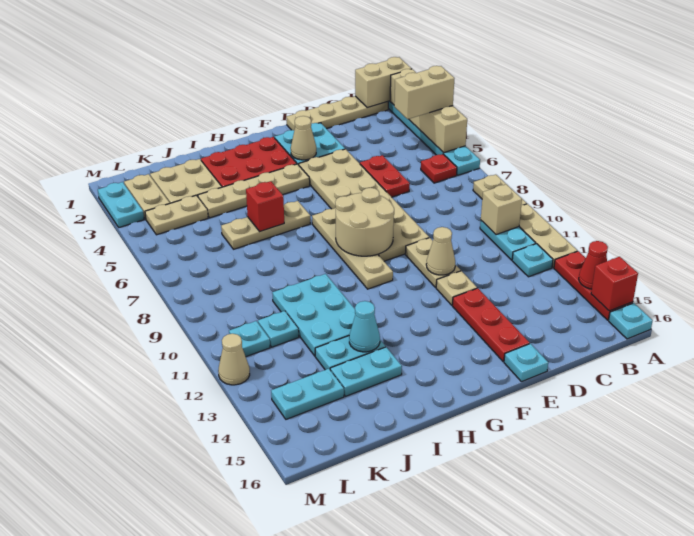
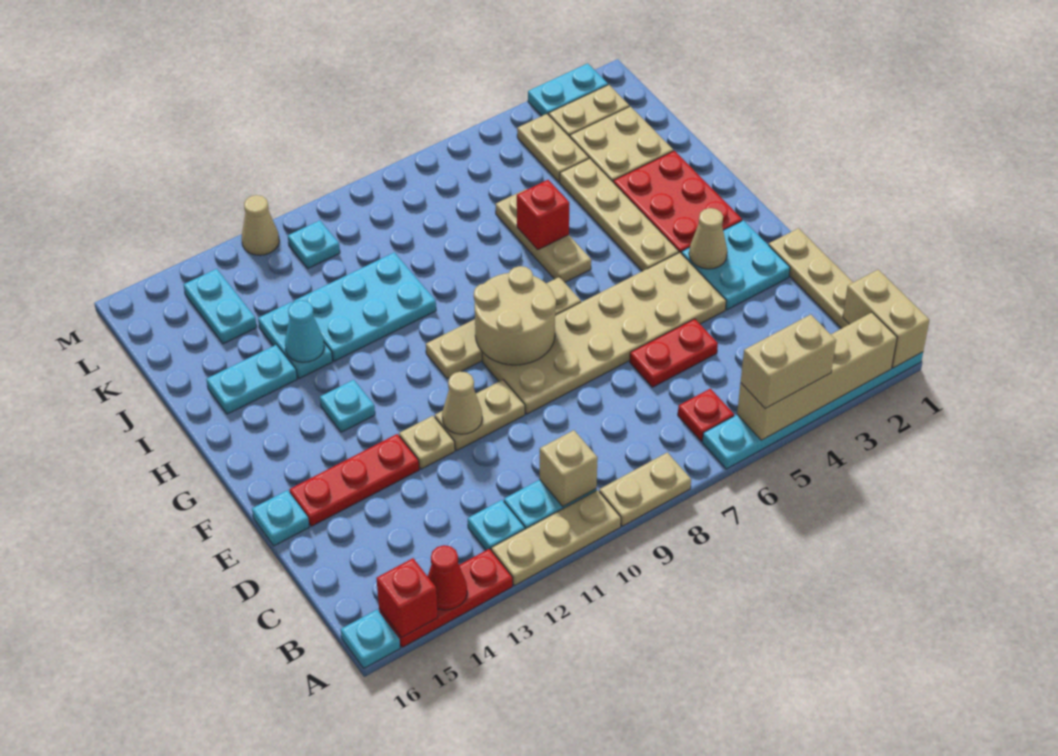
tan brick A4:B4 level 3 -> tan brick A4:A5 level 3
cyan plate I14:J14 level 1 -> cyan plate I14:I15 level 1
cyan plate K11 level 1 -> cyan plate G13 level 1

